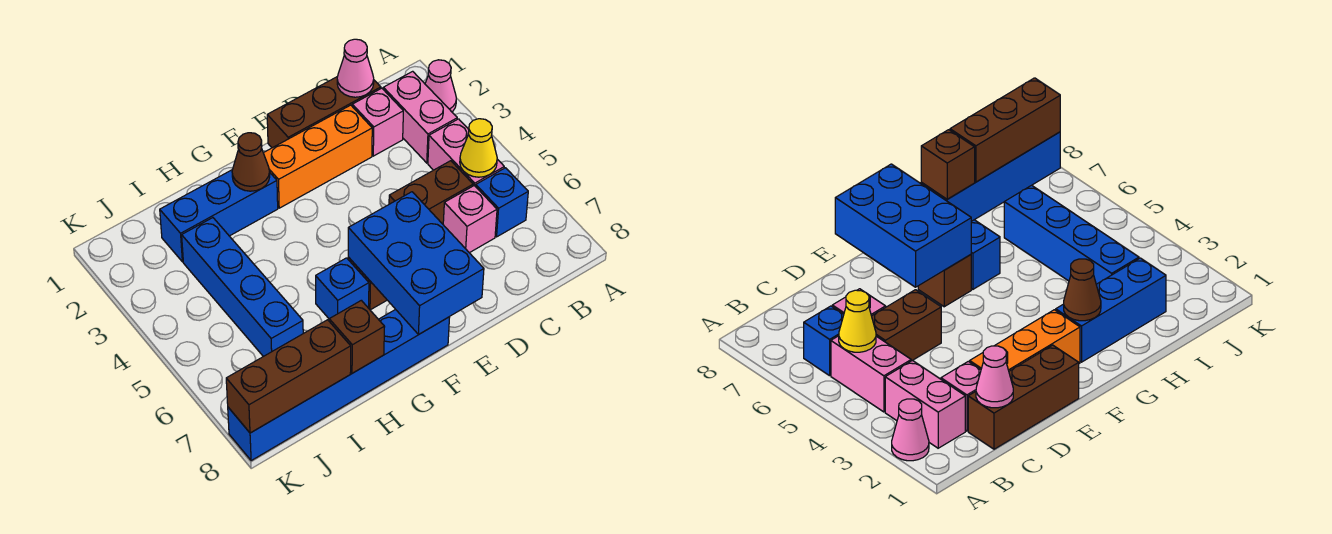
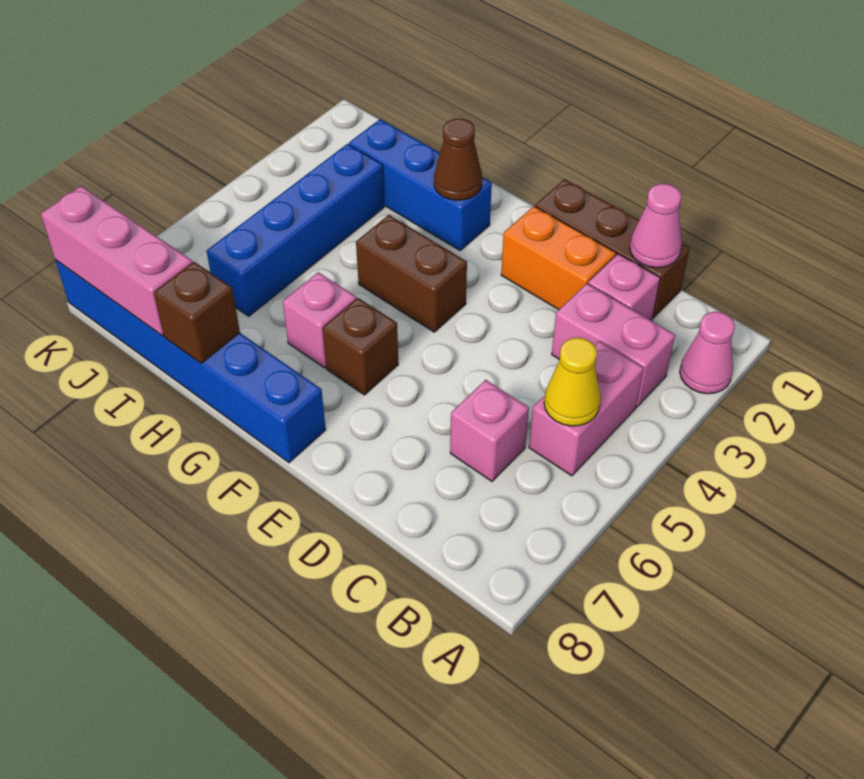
pink brick B2:B3 level 1 -> pink brick B3:C3 level 1
blue brick B6 level 1 -> none
brown brick C5:D5 level 1 -> brown brick F4:G4 level 1
orange brick D2:F2 level 1 -> orange brick D2:E2 level 1
blue brick E6:F8 level 2 -> none
blue brick G6 level 1 -> pink brick G6 level 1
brown brick I8:K8 level 2 -> pink brick I8:K8 level 2

